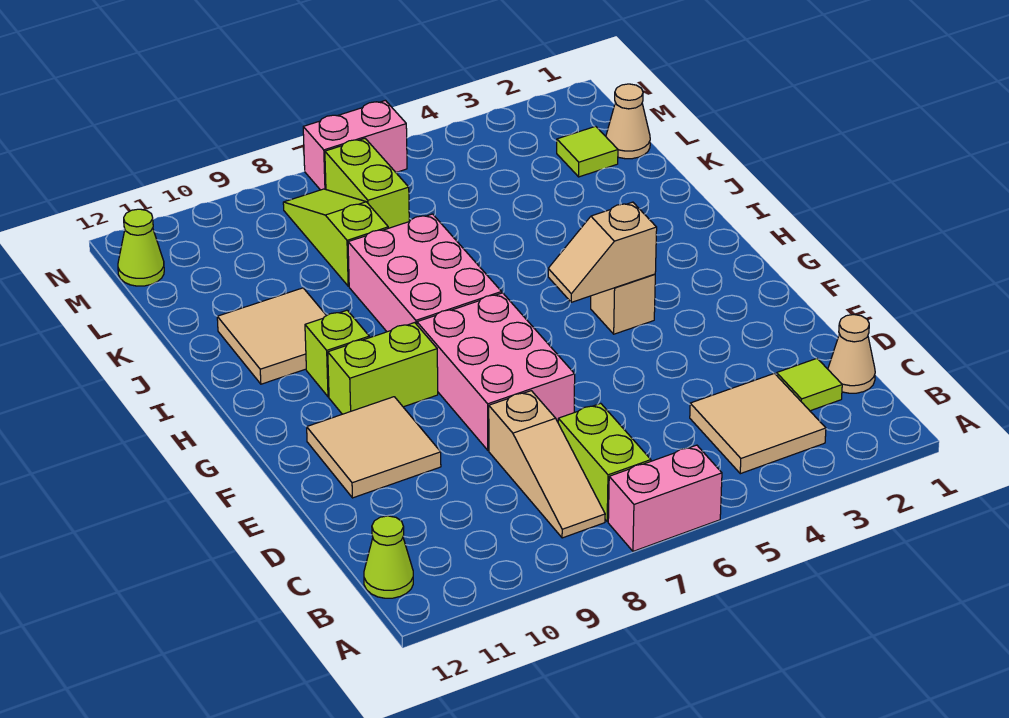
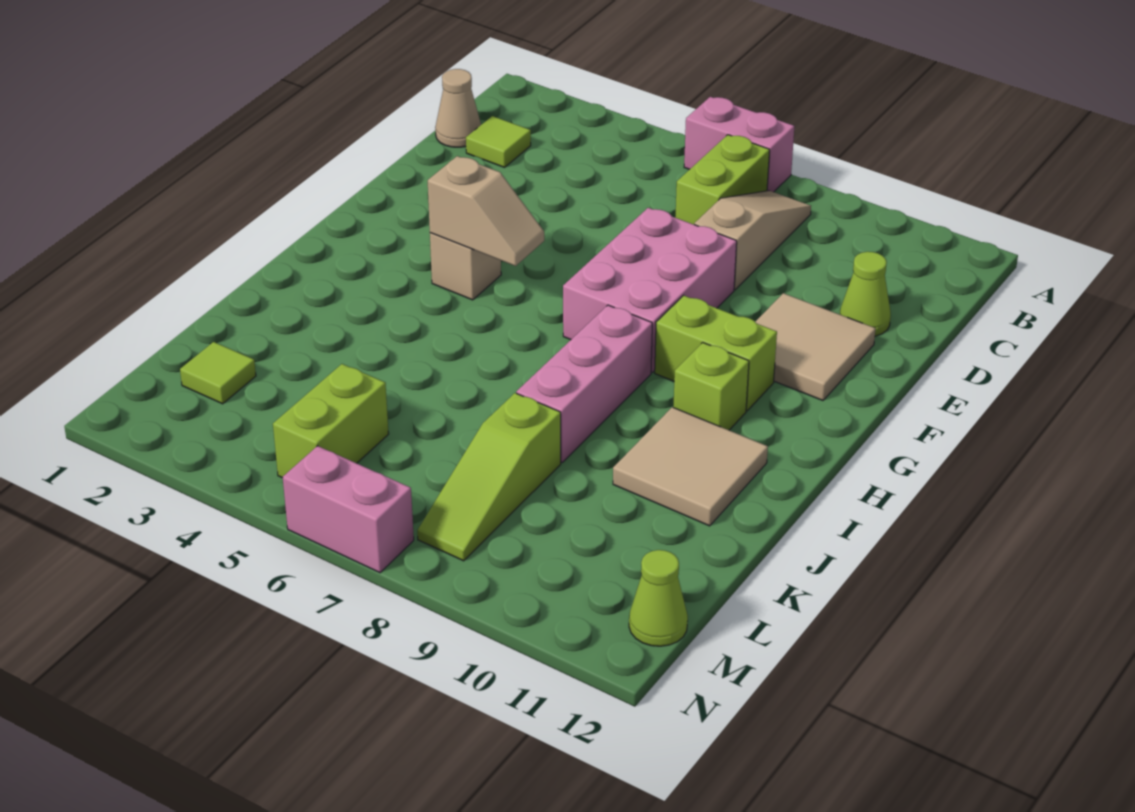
tan tile B3:C4 level 1 -> none
lime cone B12 level 1 -> lime cone D11 level 1
pink brick H7:J8 level 1 -> pink brick H8:J8 level 1
tan cone L1 level 1 -> none
lime brick L7:M7 level 1 -> lime brick L5:M5 level 1

